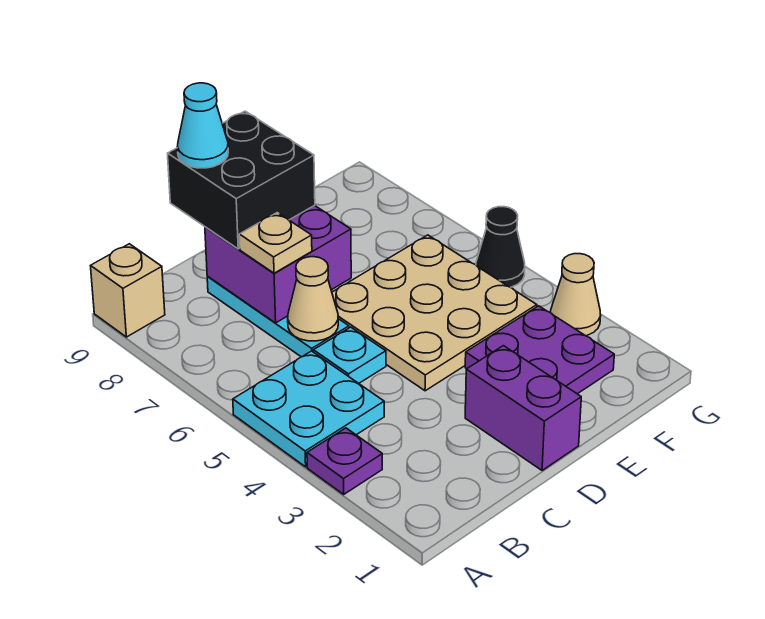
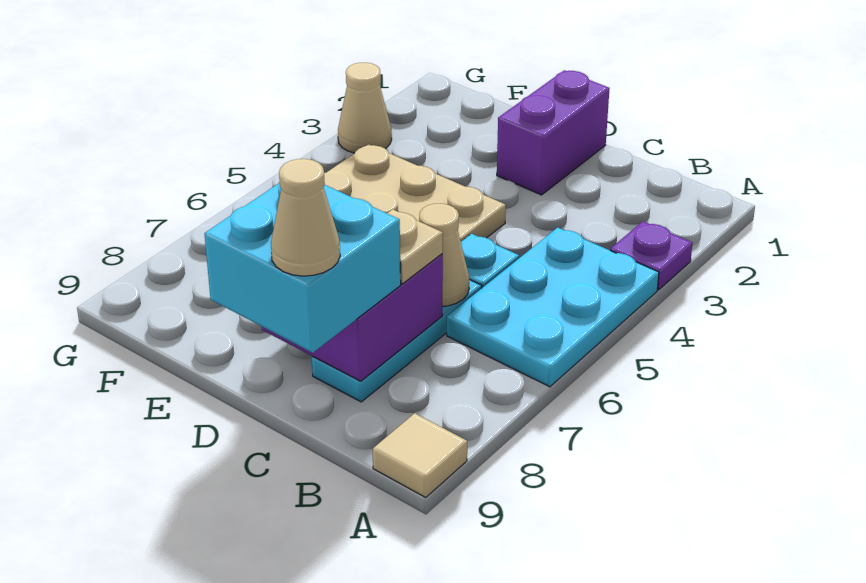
cyan plate A4:B5 level 1 -> cyan plate A4:B6 level 1
tan brick A9 level 1 -> tan tile A9 level 1
black brick C8:D9 level 3 -> cyan brick C8:D9 level 3
cyan cone C9 level 4 -> tan cone C9 level 4
purple plate E2:F3 level 1 -> none
black cone G5 level 1 -> none

